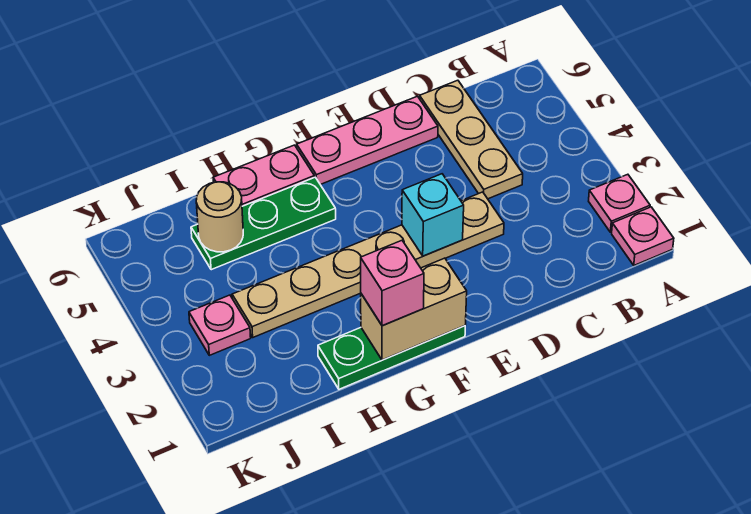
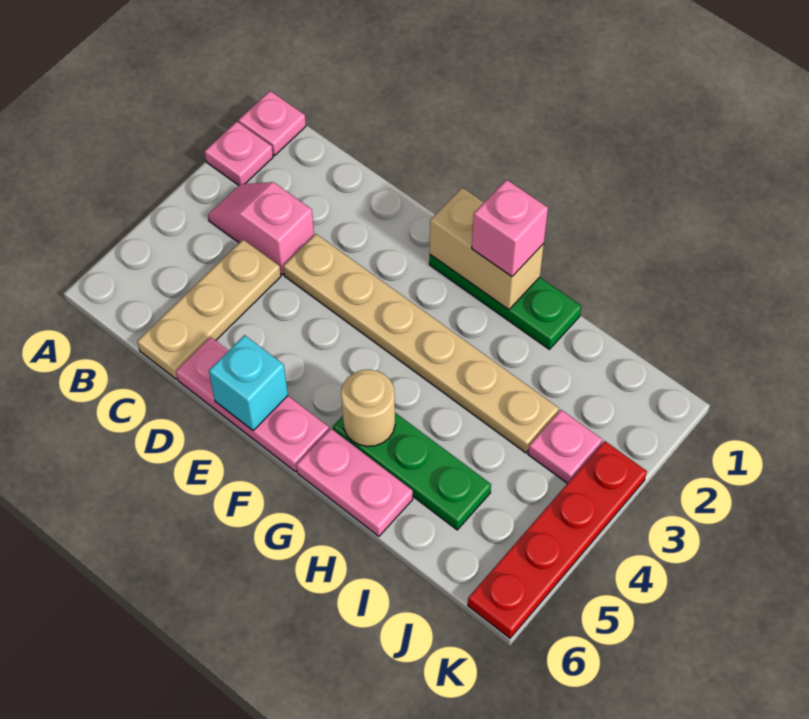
none -> pink slope B3:C3 level 1 top C
cyan brick E3 level 2 -> cyan brick E6 level 2
tan round brick I5 level 2 -> tan round brick G5 level 2
none -> red plate K3:K6 level 1

